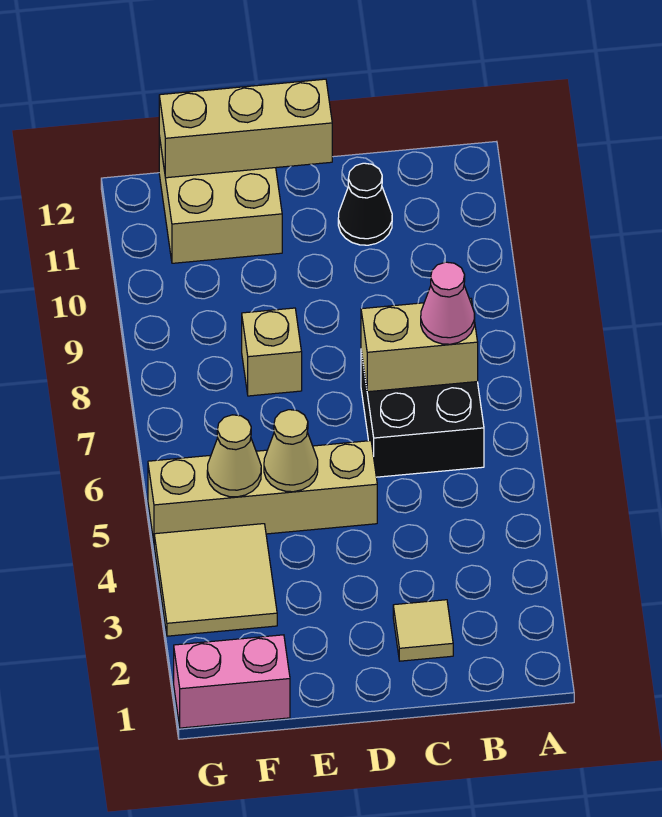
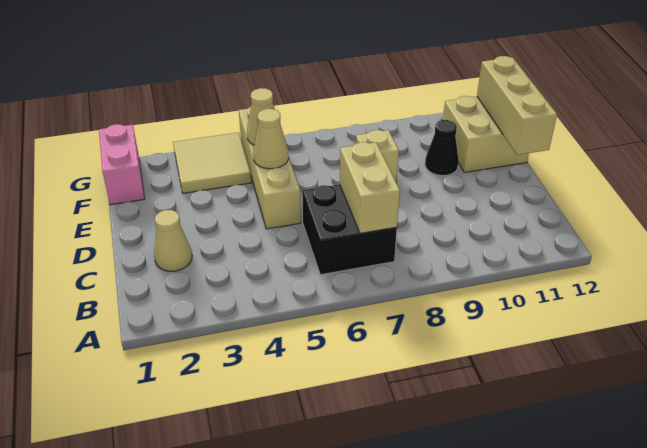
pink cone B7 level 3 -> none
tan tile C2 level 1 -> tan cone C2 level 1
black cone C11 level 1 -> black cone E10 level 1

